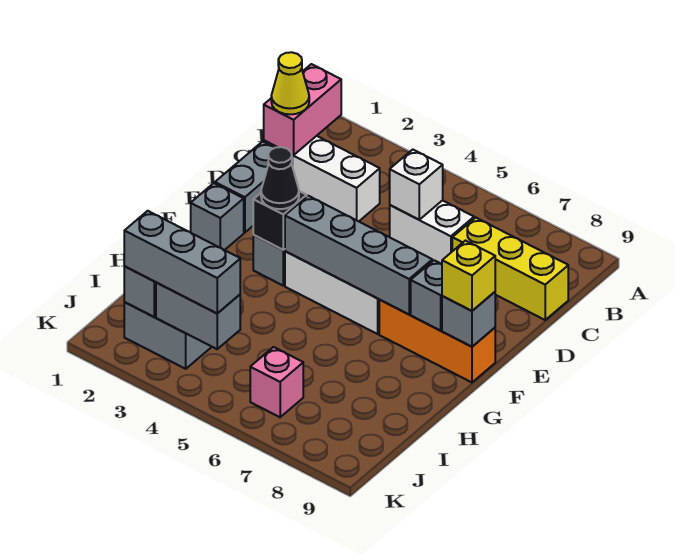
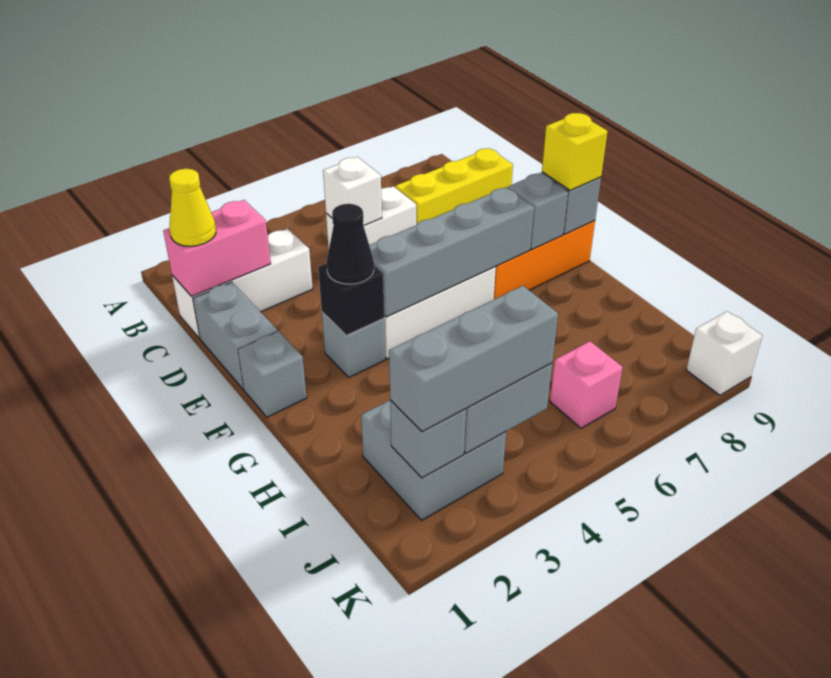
pink brick B1:C1 level 2 -> pink brick C1:C2 level 2
none -> white brick K9 level 1

